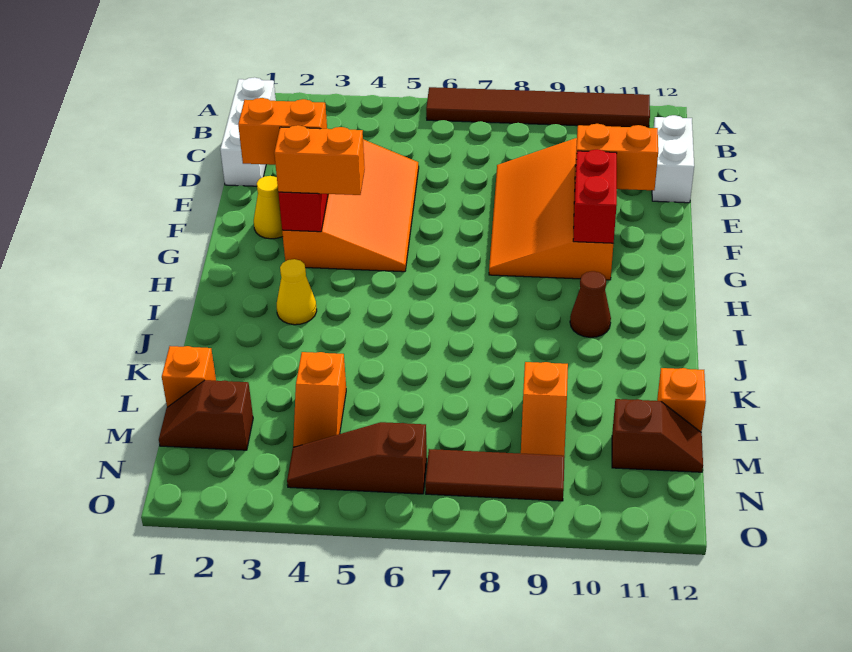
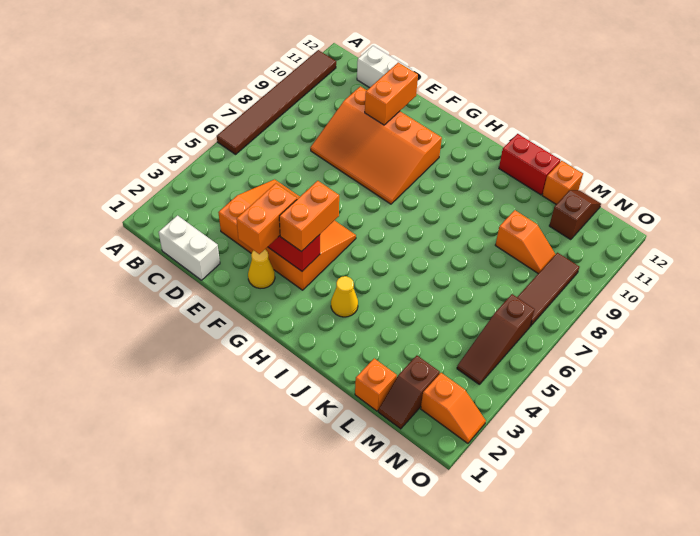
white brick B1:D1 level 1 -> white brick C1:D1 level 1
red brick F10:G10 level 2 -> red brick J12:K12 level 1
brown cone I10 level 1 -> none
orange slope L4:M4 level 1 top L -> orange slope N2:O2 level 1 top N

